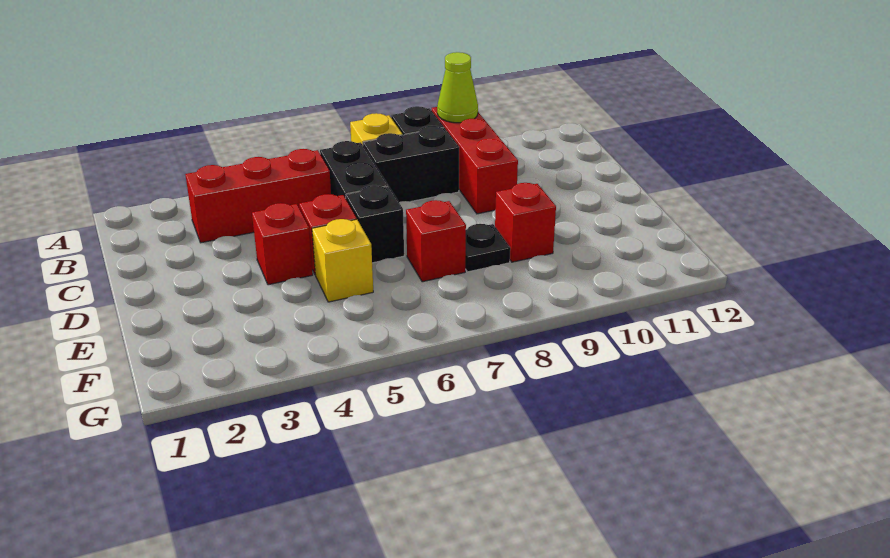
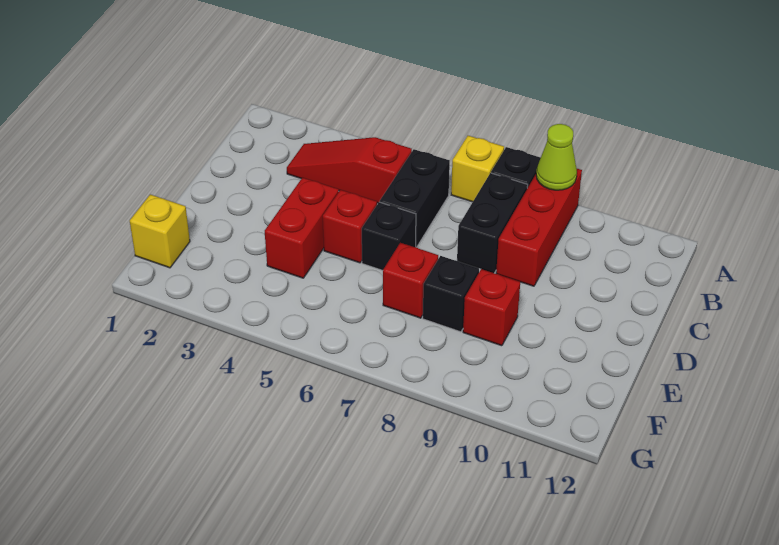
red brick B3:B5 level 1 -> red slope B3:B5 level 1 top 5
black brick B7:B8 level 1 -> black brick B8:C8 level 1
red brick D4 level 1 -> red brick D4:E4 level 1
yellow brick E5 level 1 -> yellow brick F1 level 1
black plate E8 level 1 -> black brick E8 level 1

